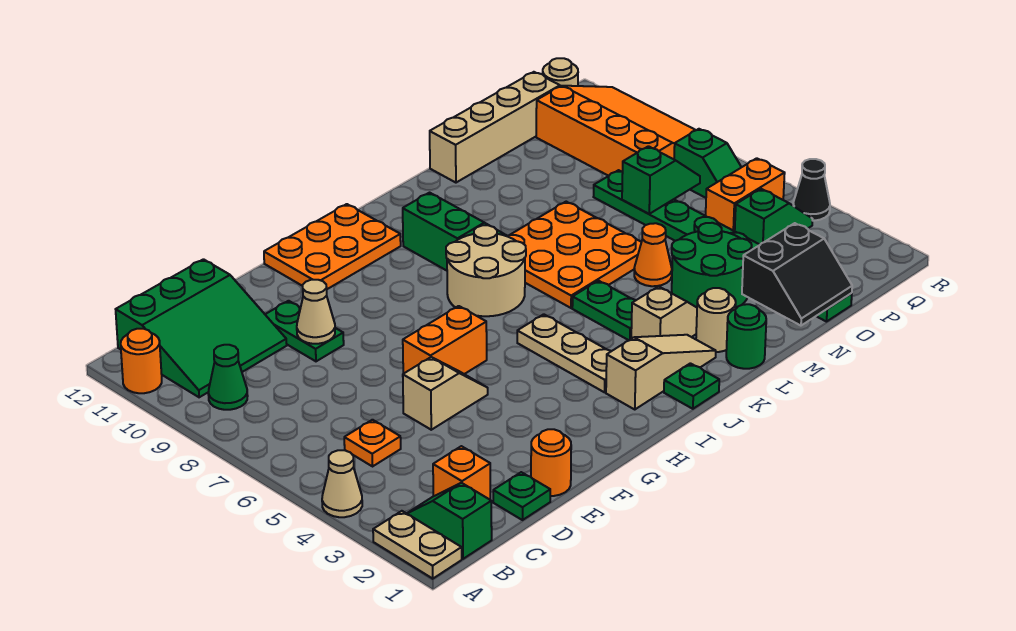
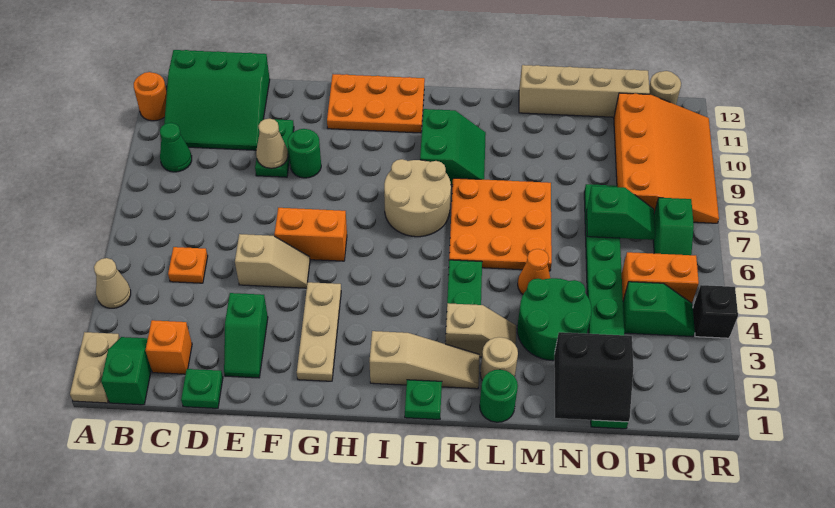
orange round brick E1 level 1 -> none
none -> green slope E2:E3 level 1 top 3
none -> green round brick F9 level 1
tan plate I3:I5 level 1 -> tan plate G2:G4 level 1
black cone R4 level 1 -> black brick R4 level 1

